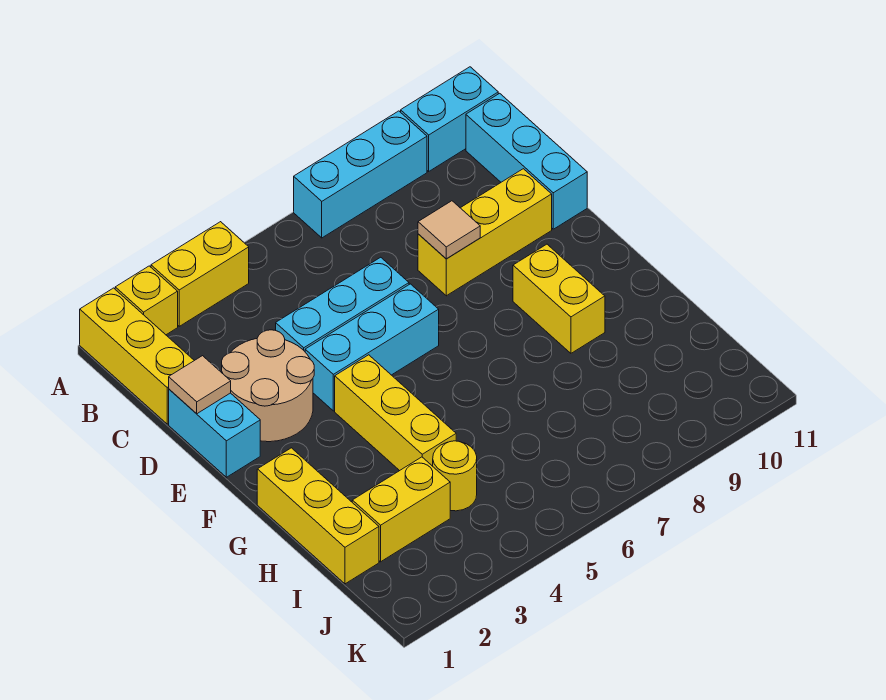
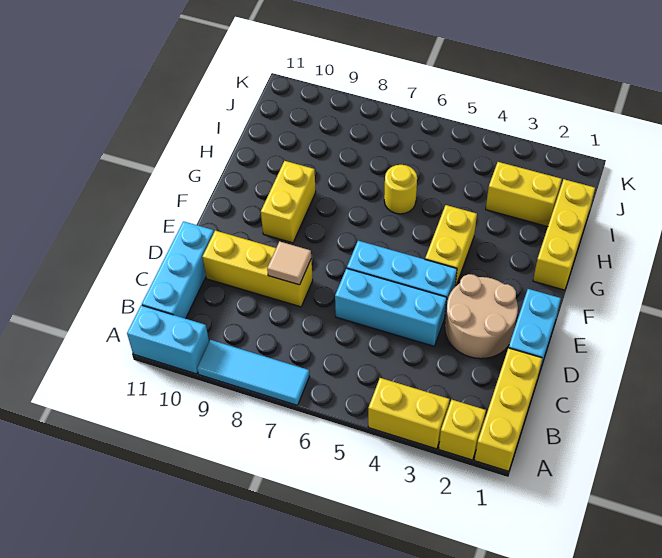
cyan brick A7:A9 level 1 -> cyan tile A7:A9 level 1
tan tile D1 level 2 -> none
yellow brick F4:H4 level 1 -> yellow brick F4:G4 level 1
yellow round brick I4 level 1 -> yellow round brick H6 level 1

